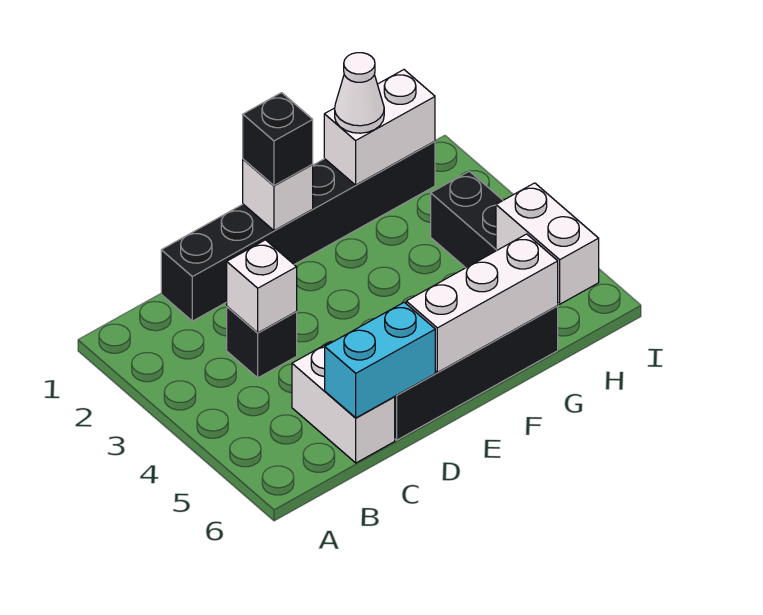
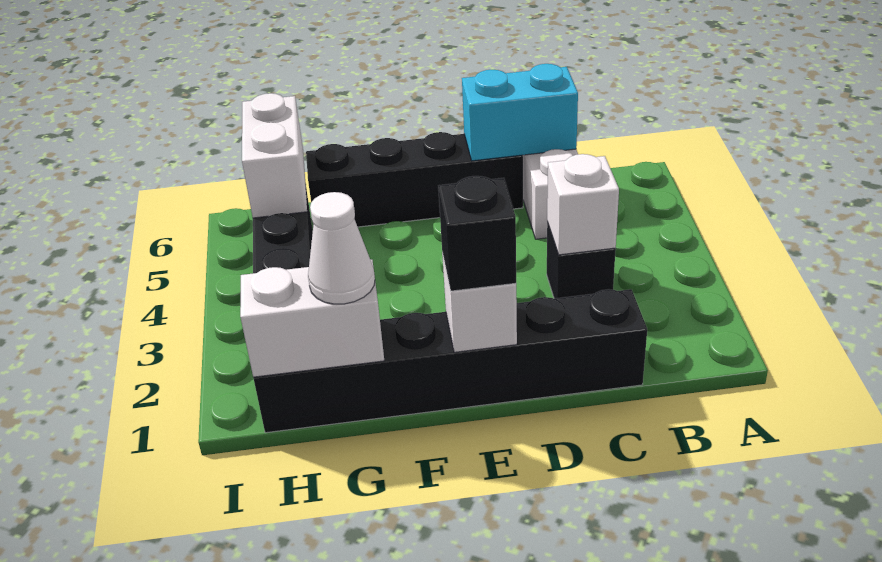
white brick E6:G6 level 2 -> none

